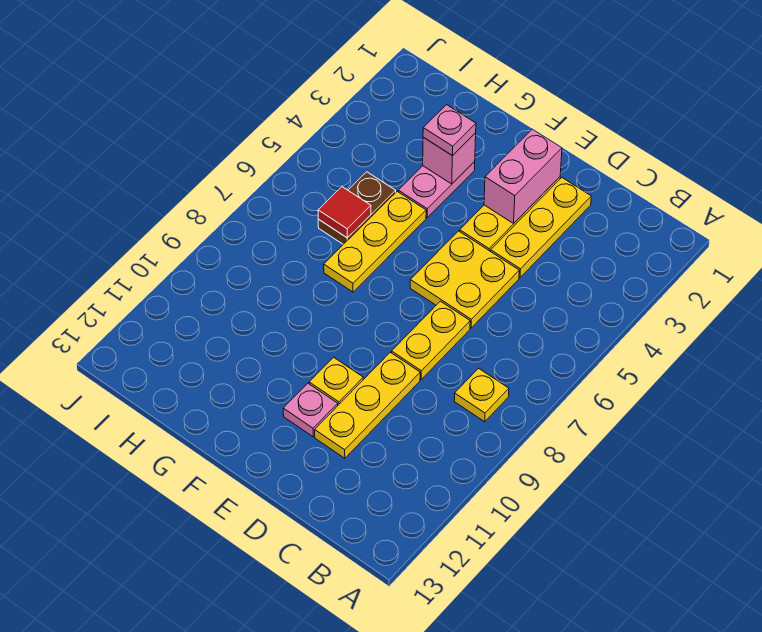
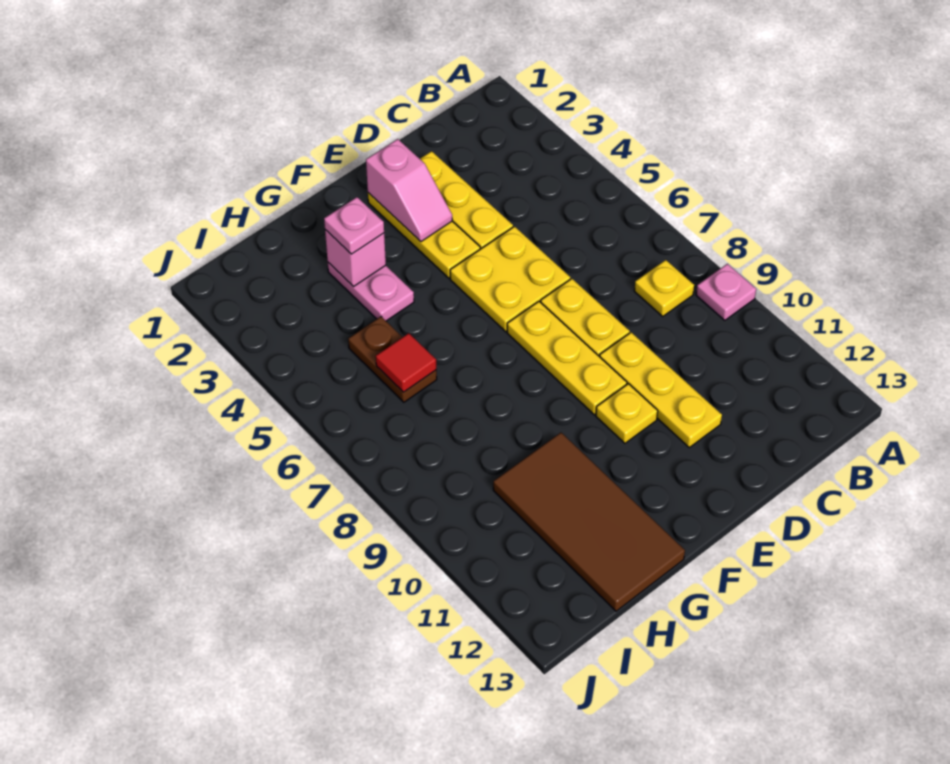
pink brick E2:E3 level 2 -> pink slope E2:E3 level 2 top 2
pink plate E11 level 1 -> pink plate A9 level 1
yellow plate G5:G7 level 1 -> yellow plate E7:E9 level 1
none -> brown tile G10:H13 level 1

